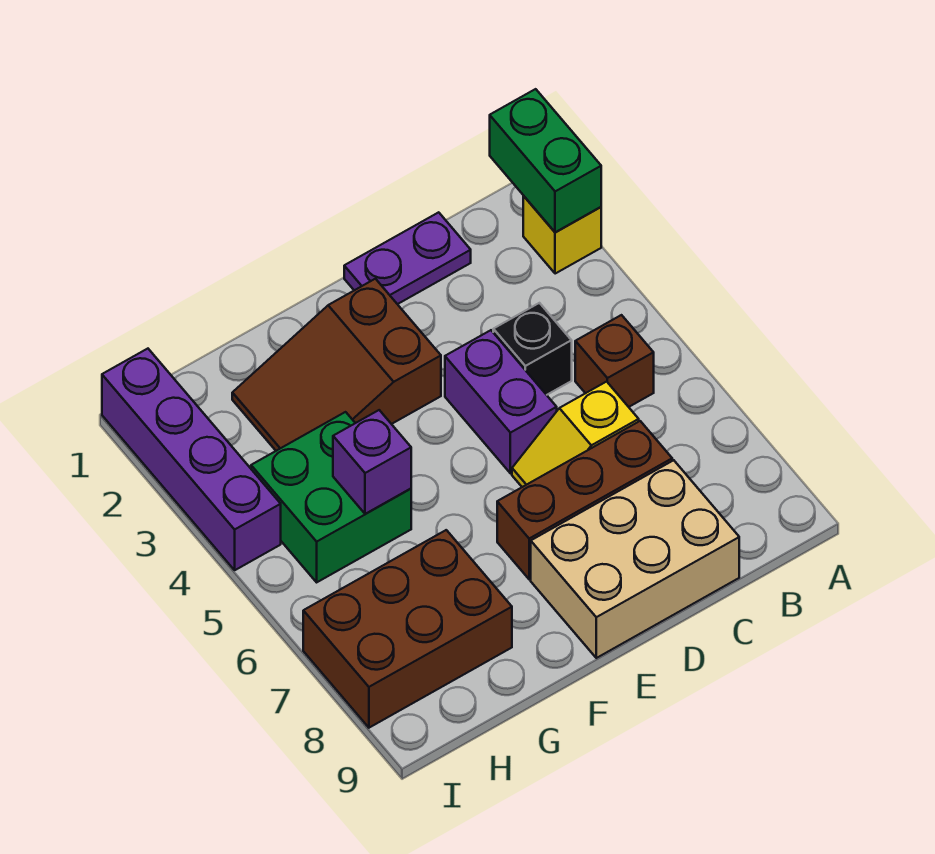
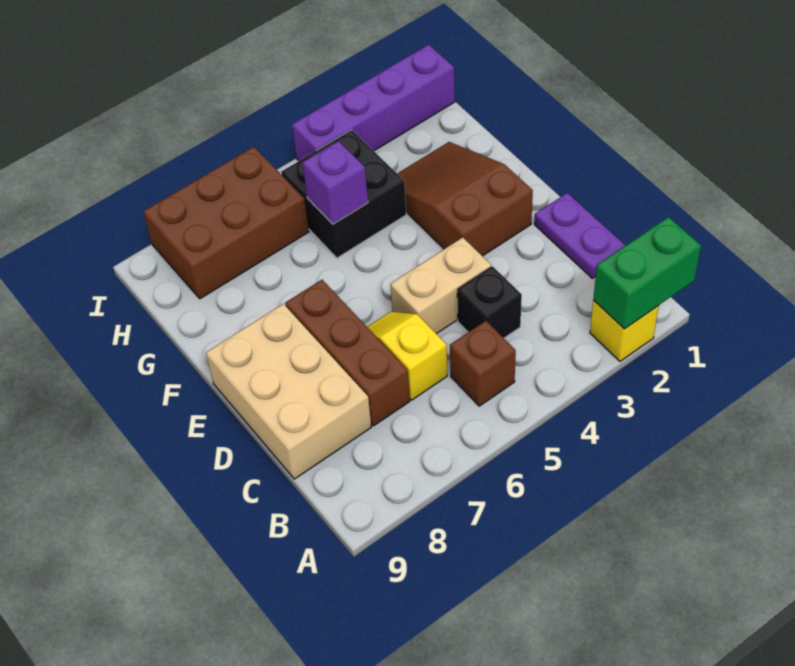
purple brick D4:D5 level 1 -> tan brick D4:D5 level 1
green brick G4:H5 level 1 -> black brick G4:H5 level 1
brown brick G7:I8 level 1 -> brown brick H6:I8 level 1

